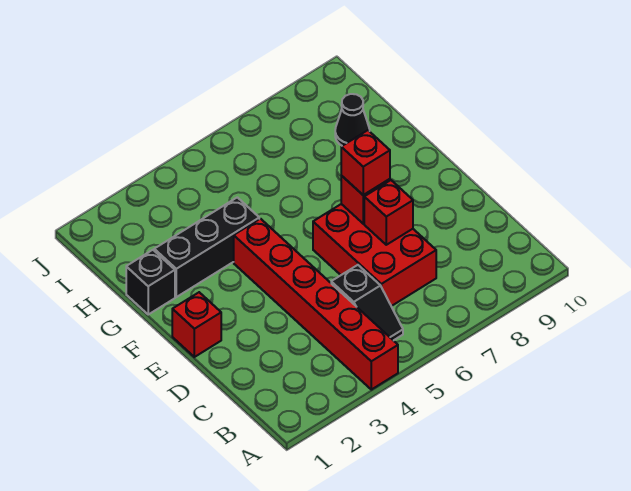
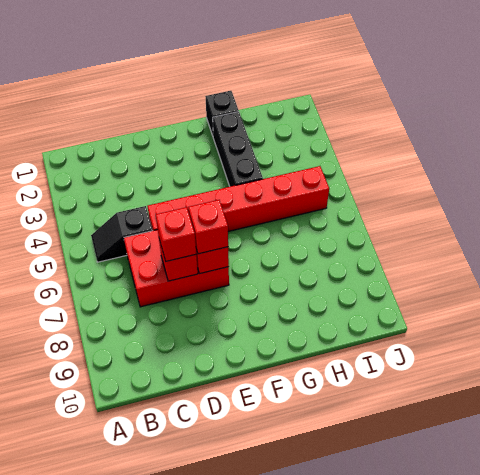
red brick A4:F4 level 1 -> red brick D5:I5 level 1
red brick E1 level 1 -> red brick D7 level 3
black cone H9 level 1 -> none

